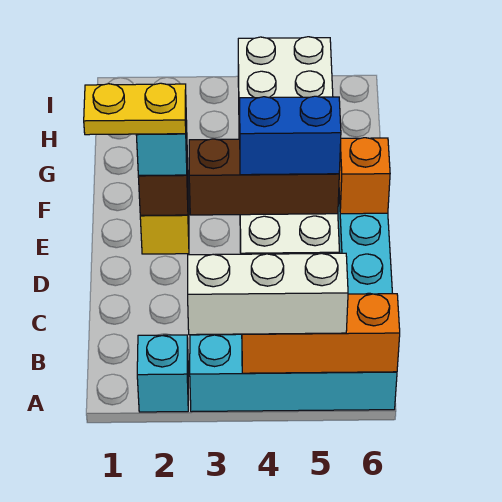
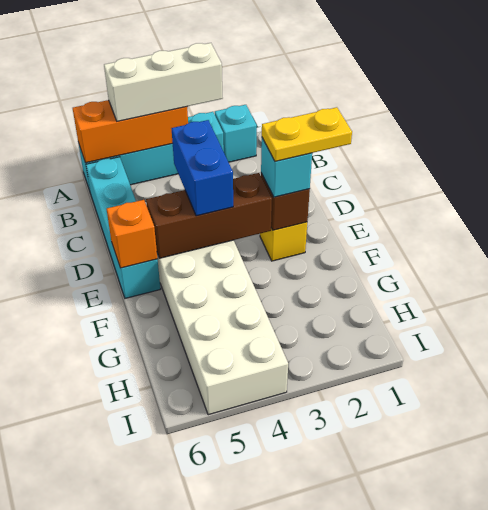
blue brick E4:E5 level 3 -> blue brick D4:E4 level 3

